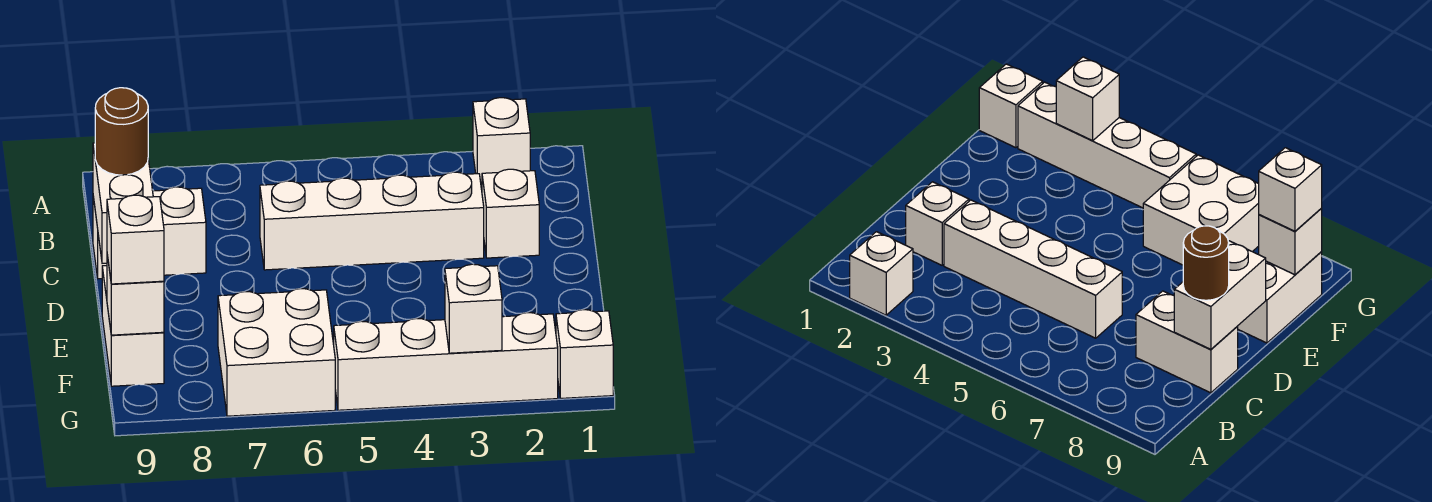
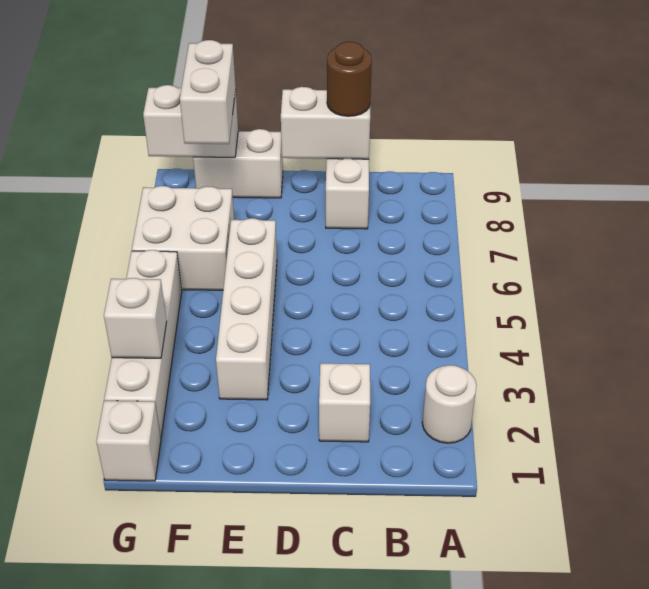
white brick A2 level 1 -> white round brick A2 level 1
white brick C3:C6 level 1 -> white brick E3:E6 level 1
white brick F9 level 2 -> white brick F9:G9 level 2
white brick F9 level 3 -> white brick F8:F9 level 3

